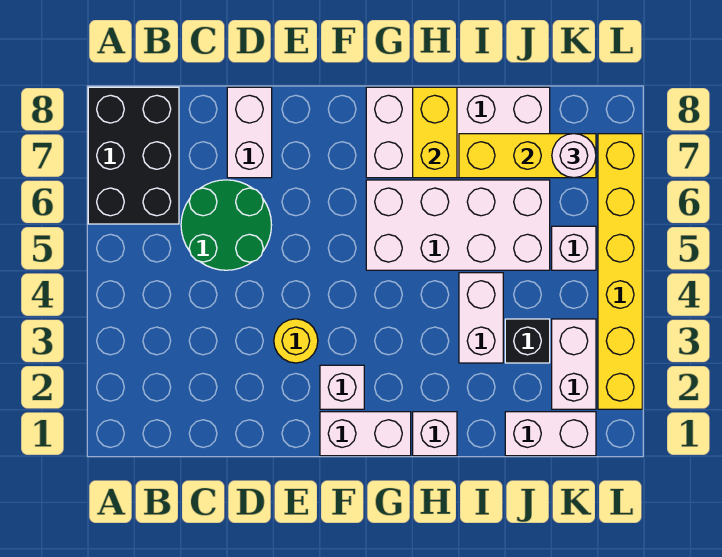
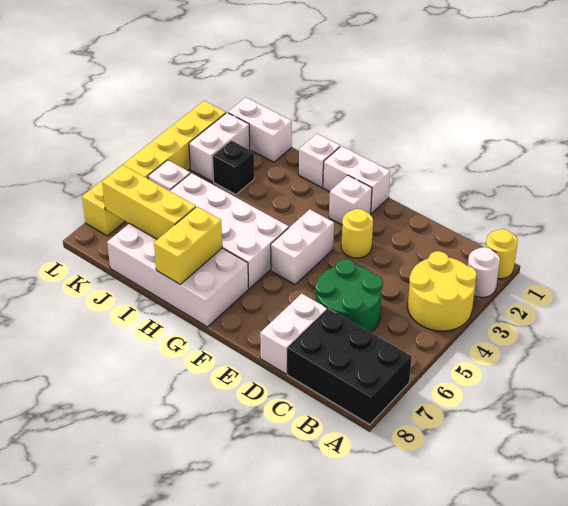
none -> yellow round brick A1 level 1
none -> yellow round brick A3:B4 level 1
black brick A6:B8 level 1 -> black brick A7:C8 level 1
white brick I3:I4 level 1 -> white brick F4:F5 level 1
white round brick K7 level 3 -> white round brick A2 level 1

